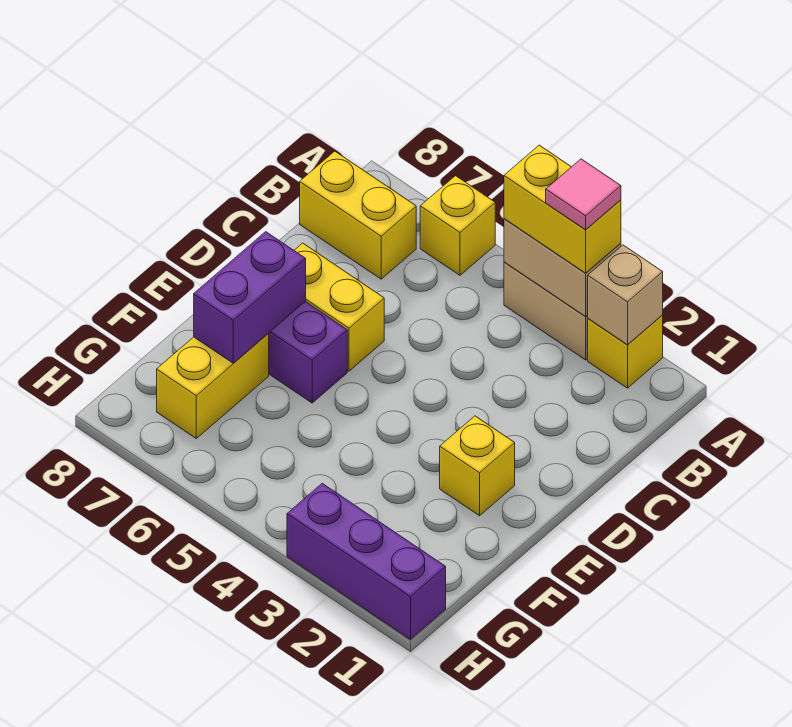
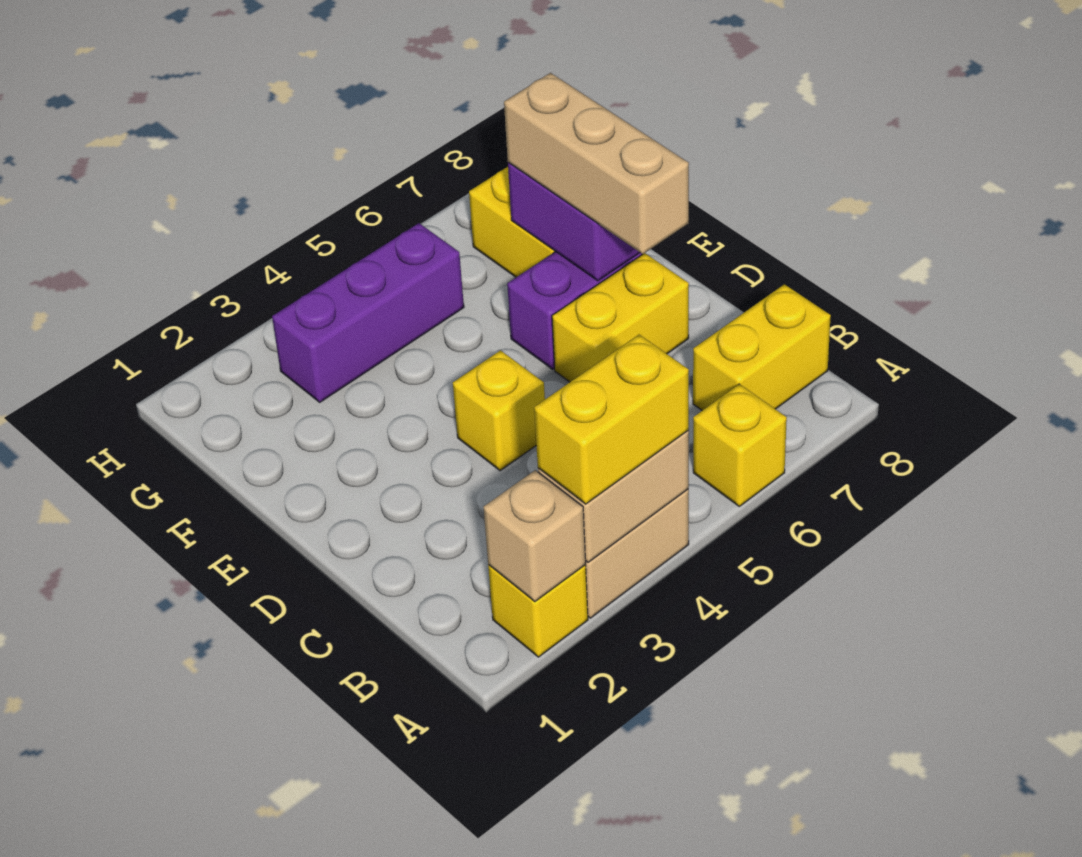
pink tile A3 level 4 -> none
none -> tan brick D7:F7 level 3
yellow brick E2 level 1 -> yellow brick D4 level 1
purple brick H1:H3 level 1 -> purple brick G3:G5 level 1

